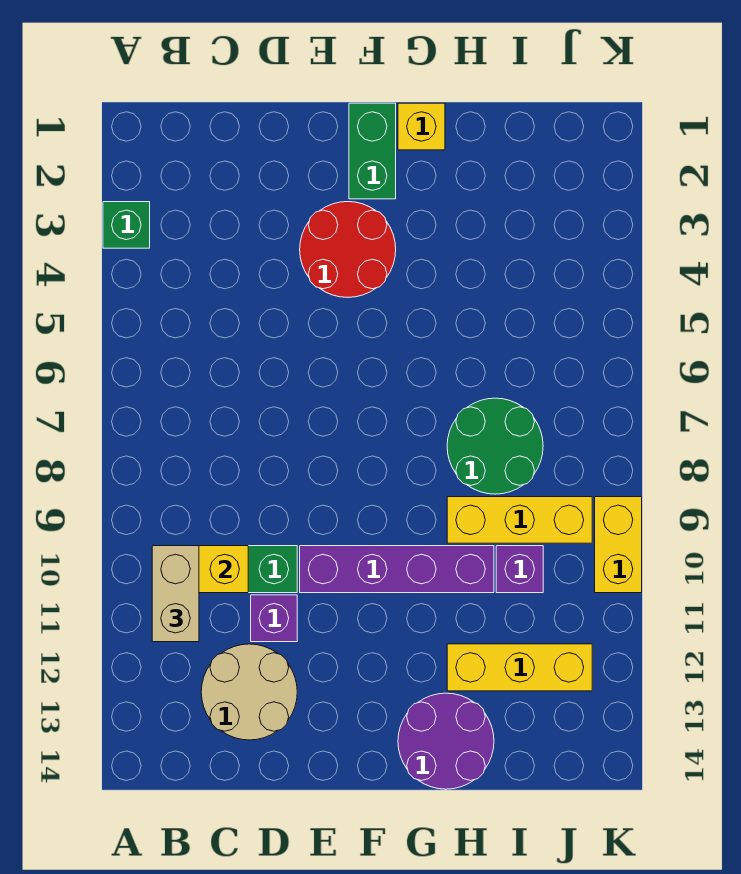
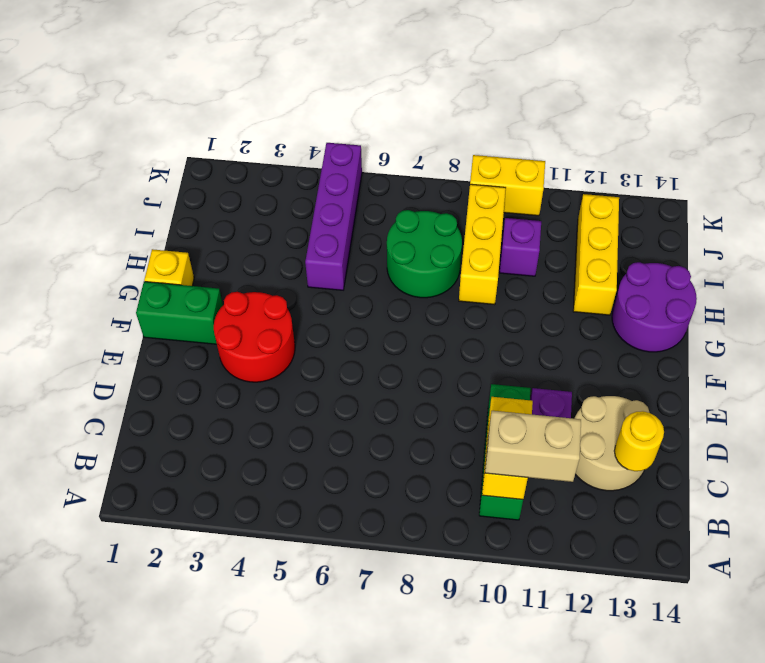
green brick A3 level 1 -> none
none -> yellow round brick C13 level 2
purple brick E10:H10 level 1 -> purple brick H5:K5 level 1

